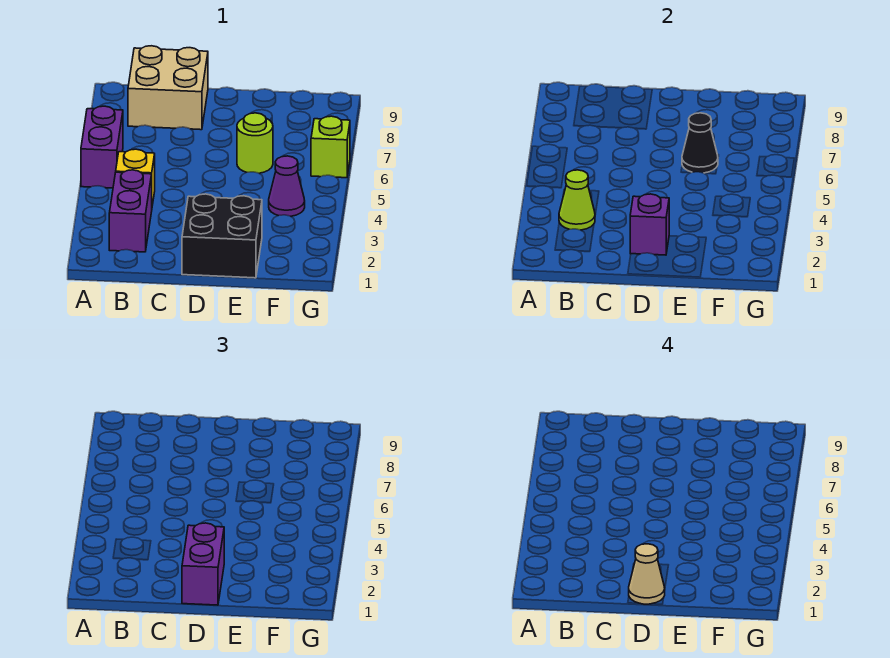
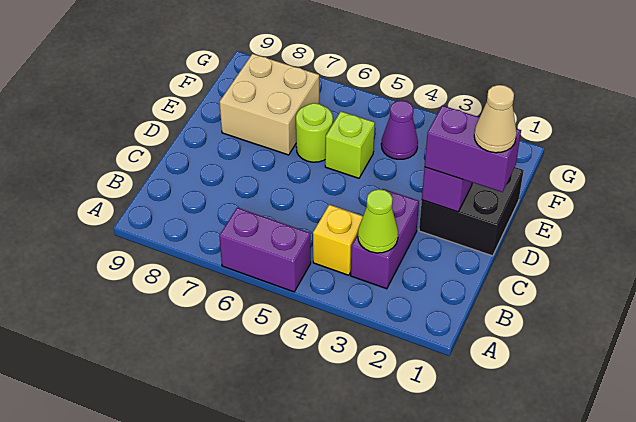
purple brick B2:B3 level 1 -> purple brick B3:C3 level 1
tan brick B8:C9 level 1 -> tan brick E7:F8 level 1
black cone E6 level 2 -> none
lime brick G6 level 1 -> lime brick E5 level 1

